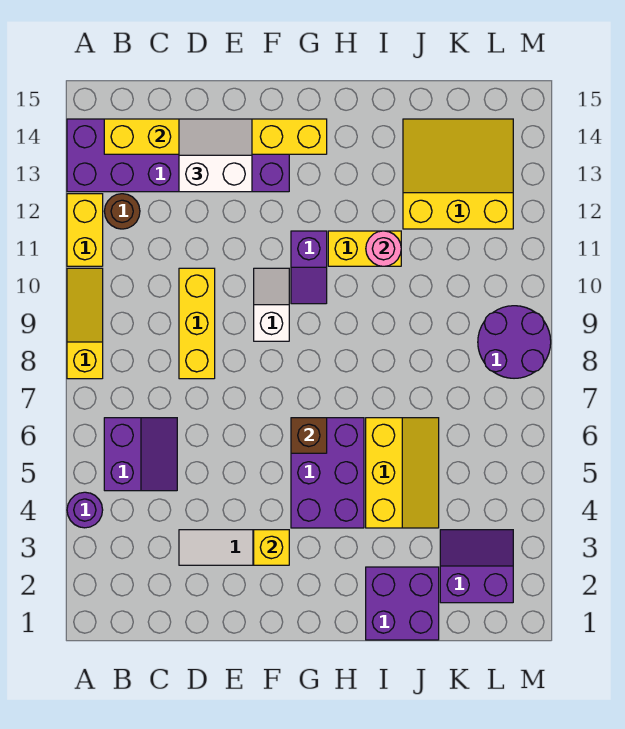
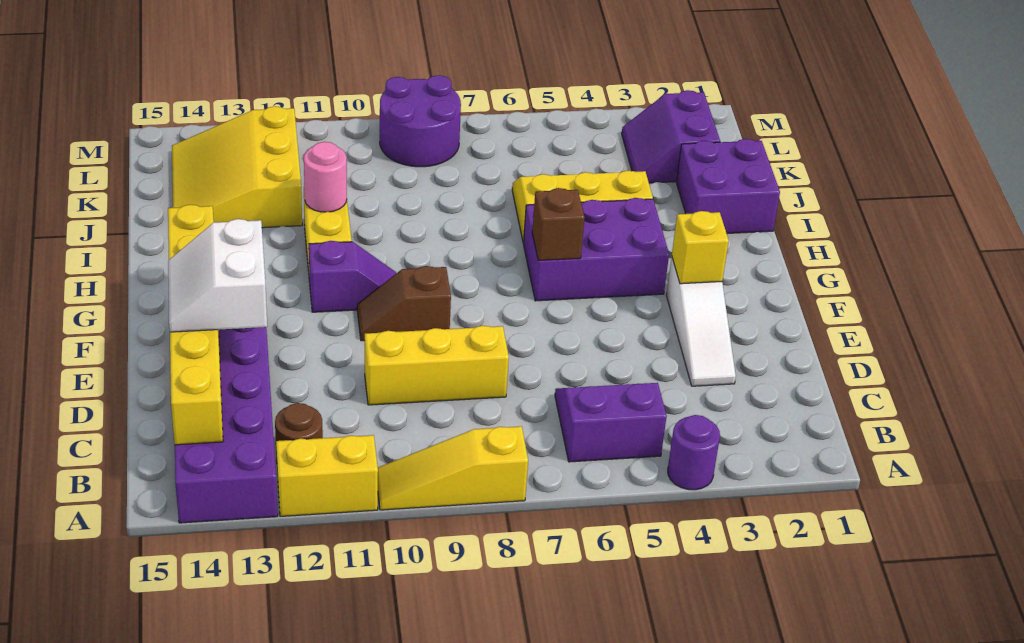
white slope F9:F10 level 1 top 9 -> brown slope F9:F10 level 1 top 9

